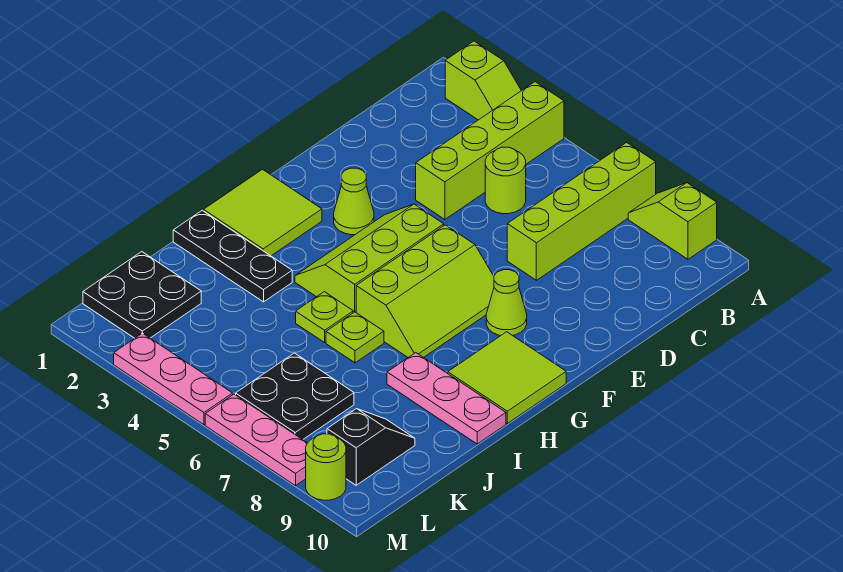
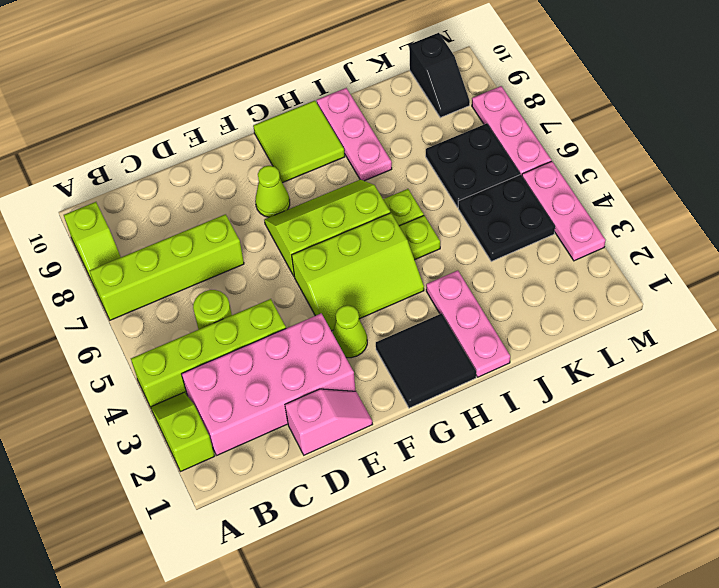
none -> pink brick B2:E3 level 1
none -> pink slope D1:E1 level 1 top D
lime tile G1:H2 level 1 -> black tile G1:H2 level 1
black plate I1:I3 level 1 -> pink plate I1:I3 level 1
black plate K1:L2 level 1 -> black plate K4:L5 level 1
black slope K9:L9 level 1 top L -> black slope L9:L10 level 1 top 10
lime round brick M9 level 1 -> none

